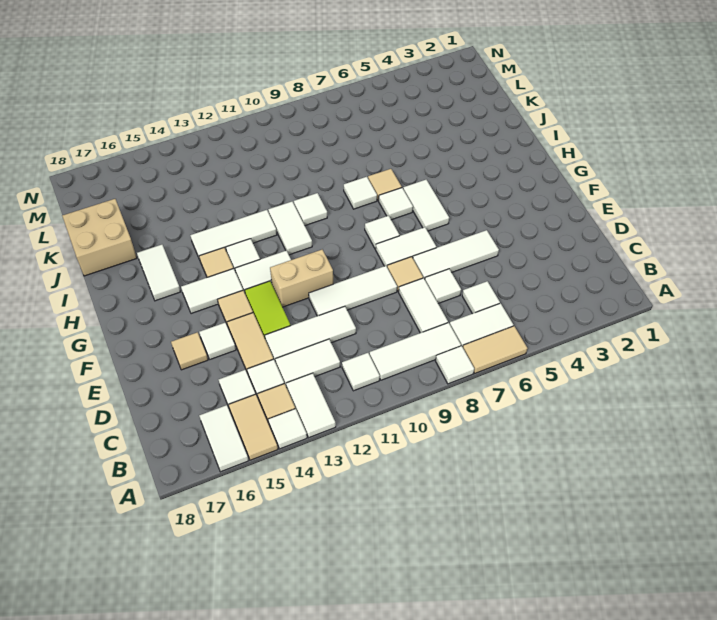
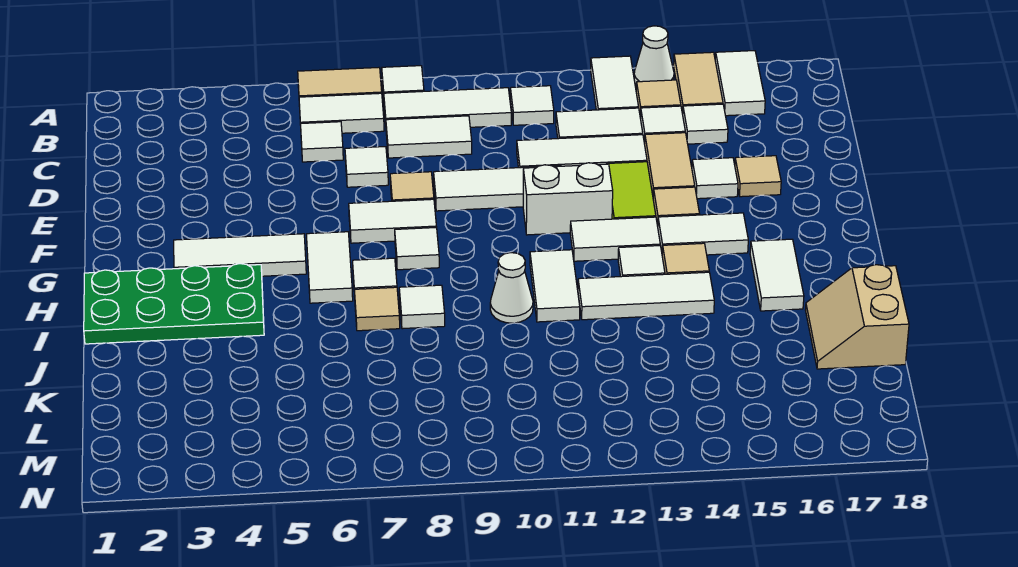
white tile A14 level 1 -> white cone A14 level 1
white tile C8:D8 level 1 -> white tile C8:C9 level 1
white tile E5:E7 level 1 -> white tile G3:G5 level 1
tan brick F11:F12 level 1 -> white brick F11:F12 level 1
none -> green plate H1:I4 level 1
white tile I10 level 1 -> white cone I10 level 1
tan brick J17:K18 level 1 -> tan slope J17:K18 level 1 top 18

